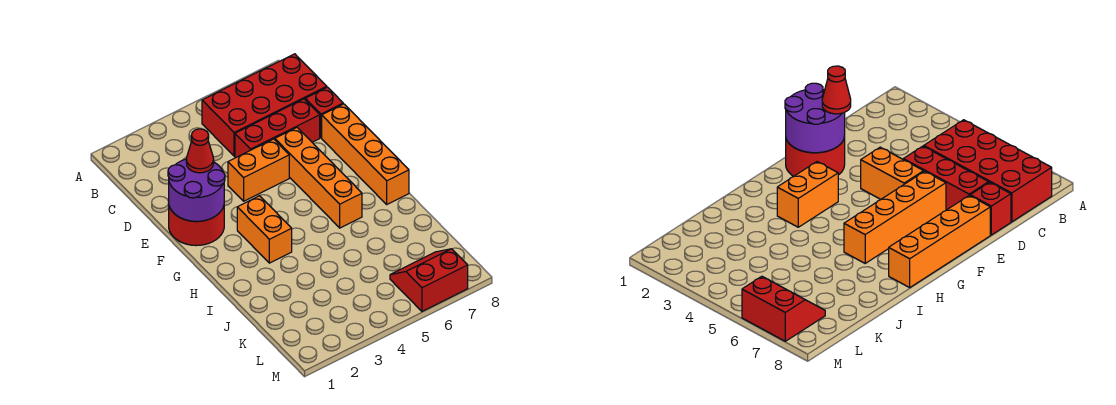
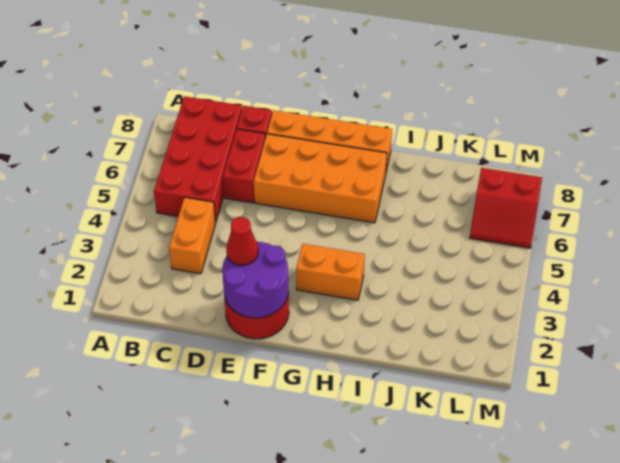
red brick D5:D7 level 1 -> red brick D6:D7 level 1
orange brick E4:E5 level 1 -> orange brick C3:C4 level 1
orange brick E6:H6 level 1 -> orange brick E6:H7 level 1
red slope L6:M7 level 1 top M -> red slope L6:M7 level 1 top 7

